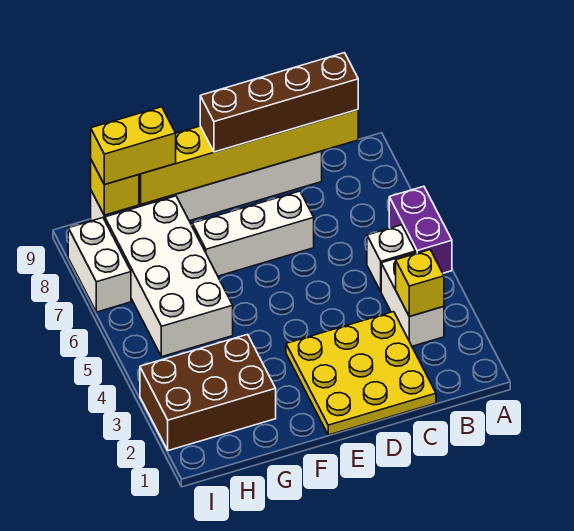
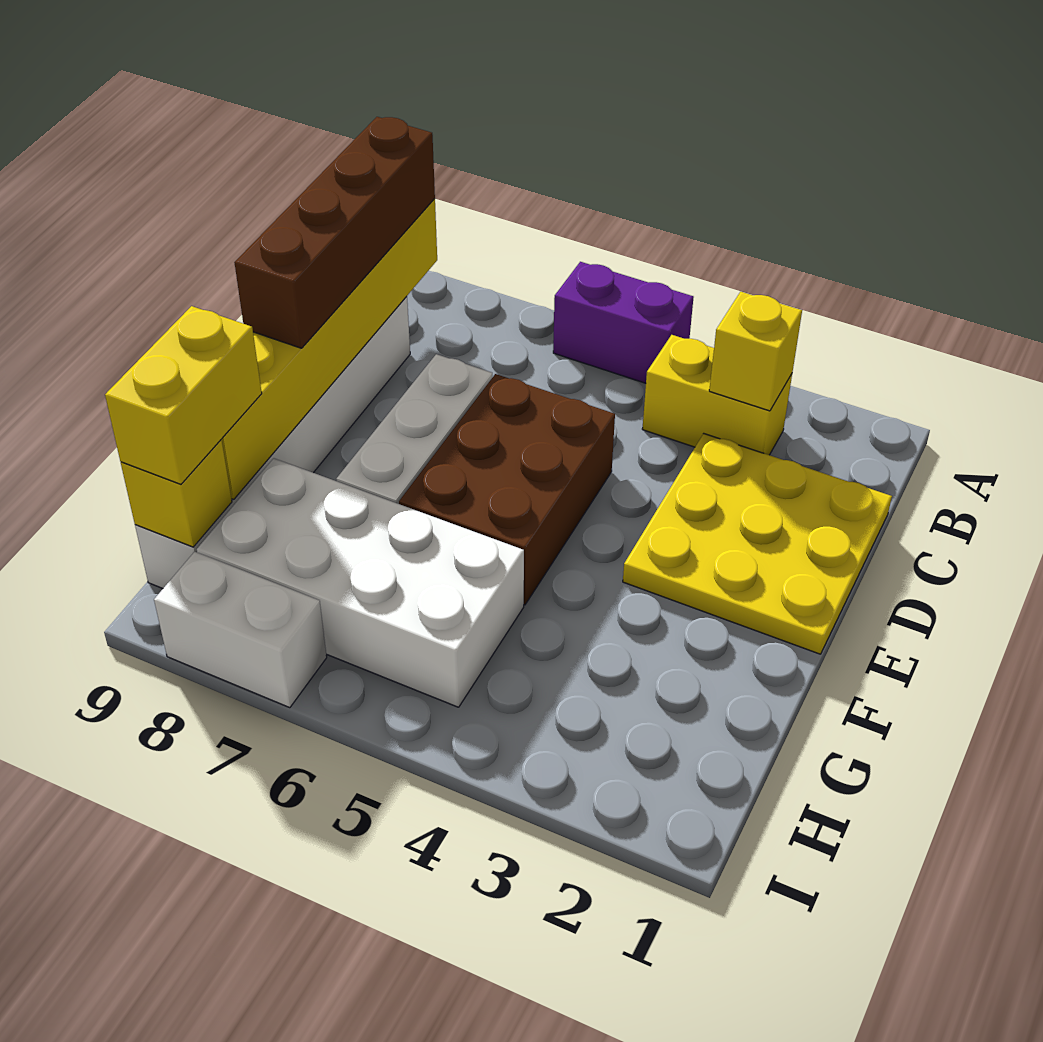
white brick B3:B4 level 1 -> yellow brick B3:B4 level 1
white brick B5 level 1 -> none
brown brick G2:I3 level 1 -> brown brick D5:F6 level 1

